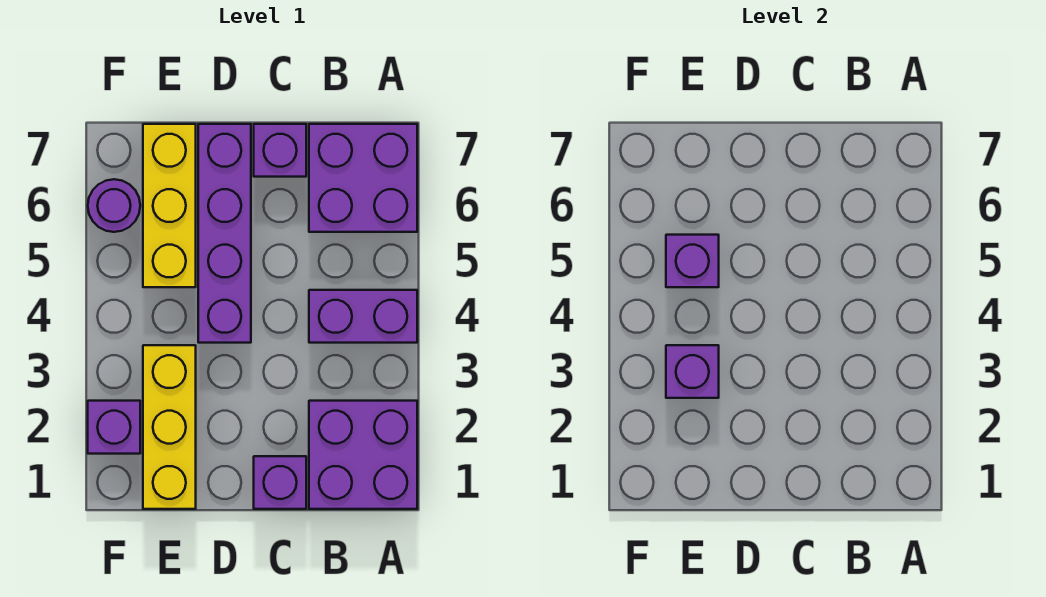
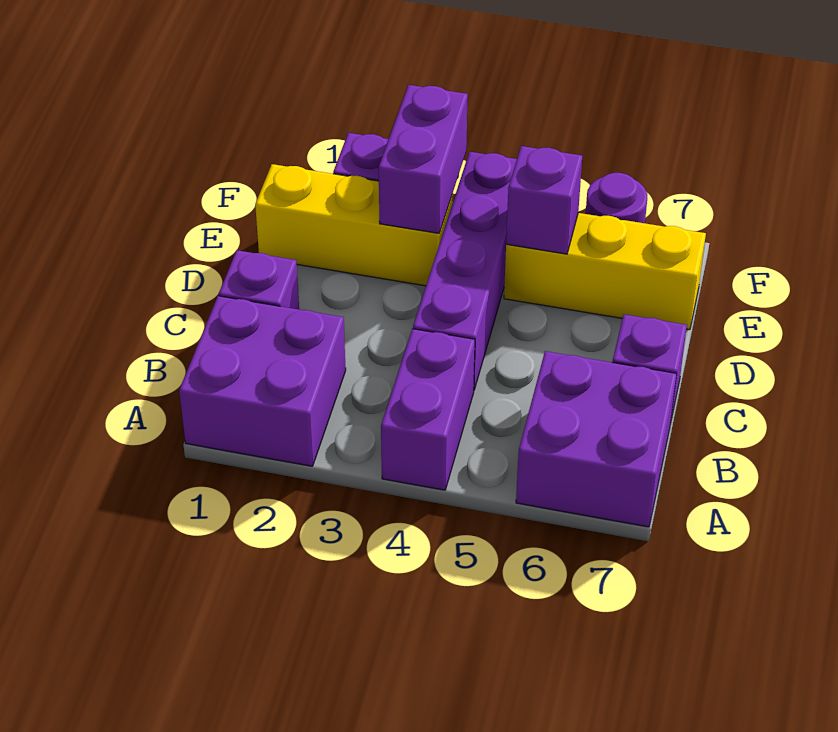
purple brick D4:D7 level 1 -> purple brick C4:F4 level 1
purple brick E3 level 2 -> purple brick E3:F3 level 2

